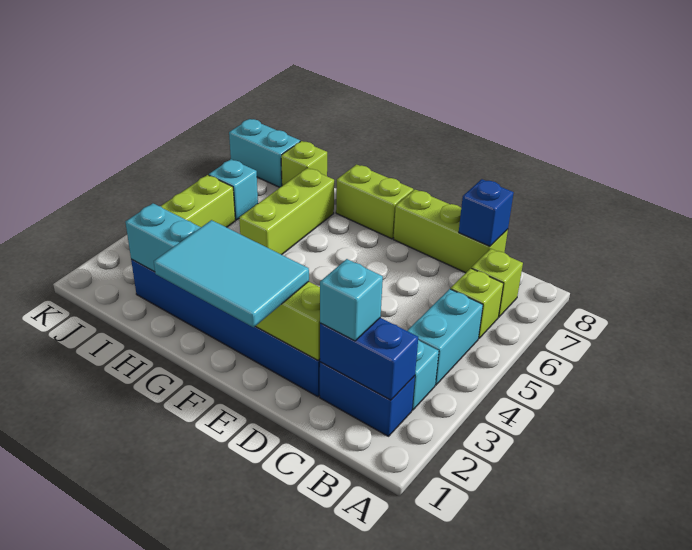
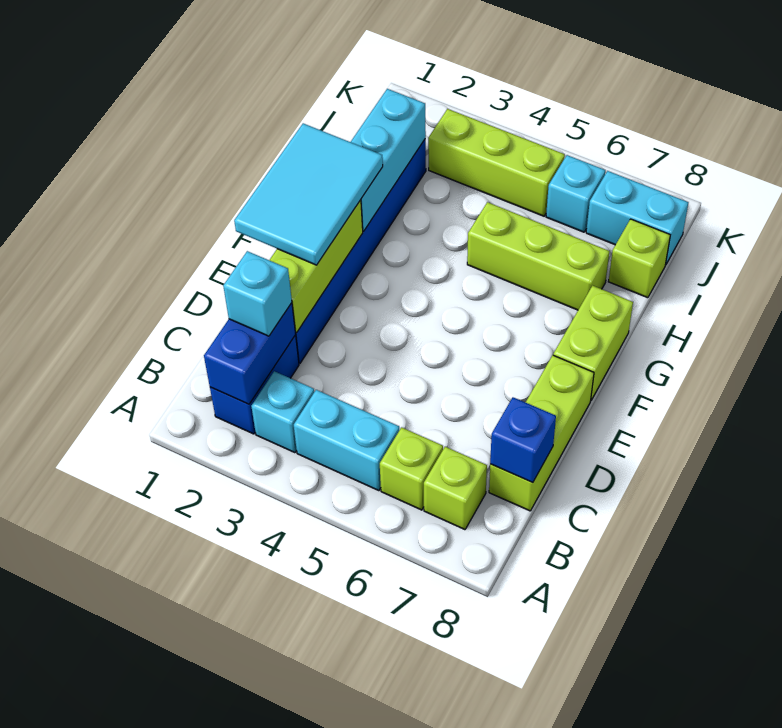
cyan brick J8:K8 level 1 -> cyan brick J7:J8 level 1

